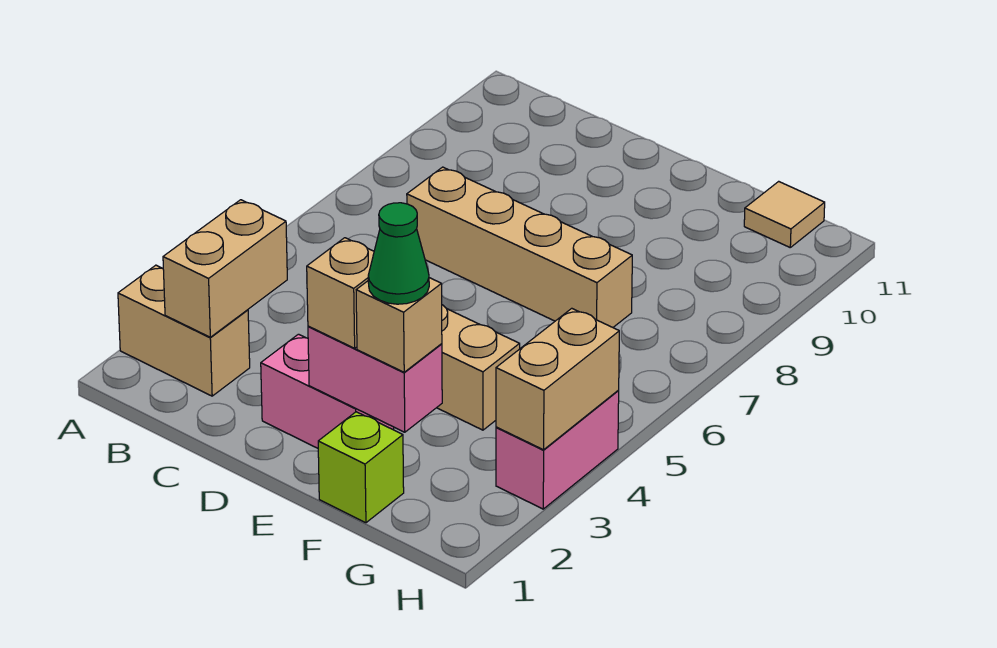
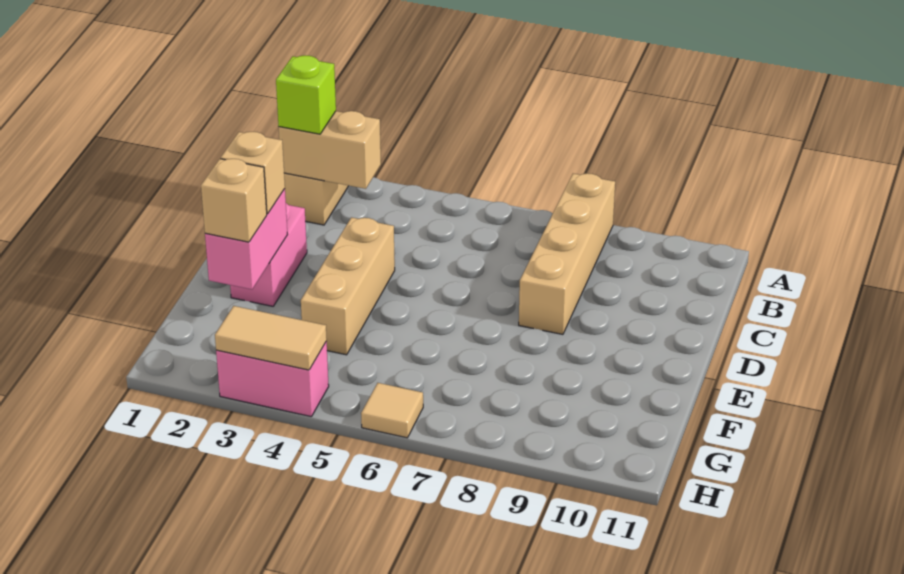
tan brick C7:F7 level 1 -> tan brick A8:D8 level 1
lime brick F1 level 1 -> lime brick B2 level 3
green cone F2 level 4 -> none
tan tile G11 level 1 -> tan tile H6 level 1
tan brick H3:H4 level 2 -> tan tile H3:H4 level 2

